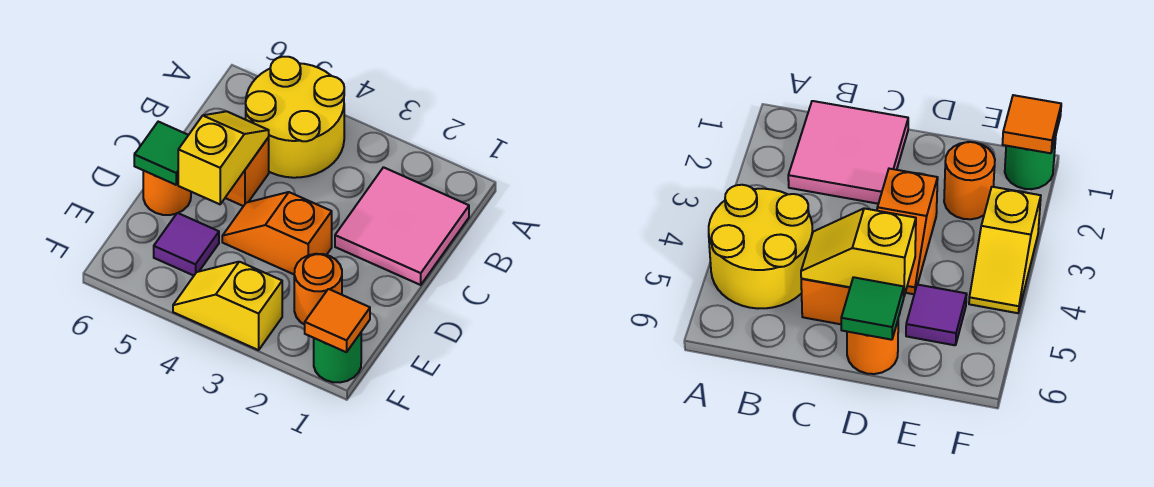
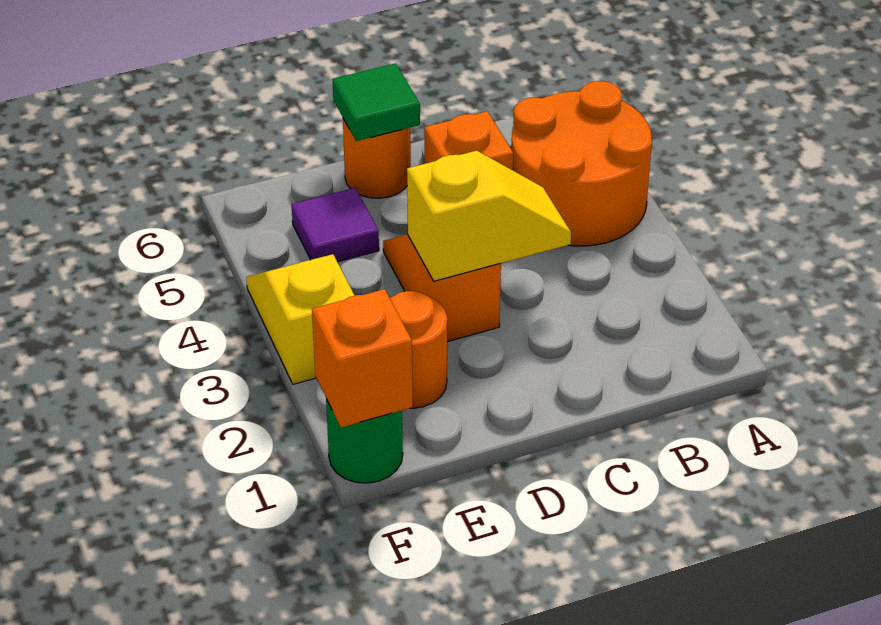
yellow round brick A4:B5 level 1 -> orange round brick A4:B5 level 1
pink tile B1:C2 level 1 -> none
yellow slope C5:D5 level 2 top D -> yellow slope C3:D3 level 2 top D
orange tile F1 level 2 -> orange brick F1 level 2

